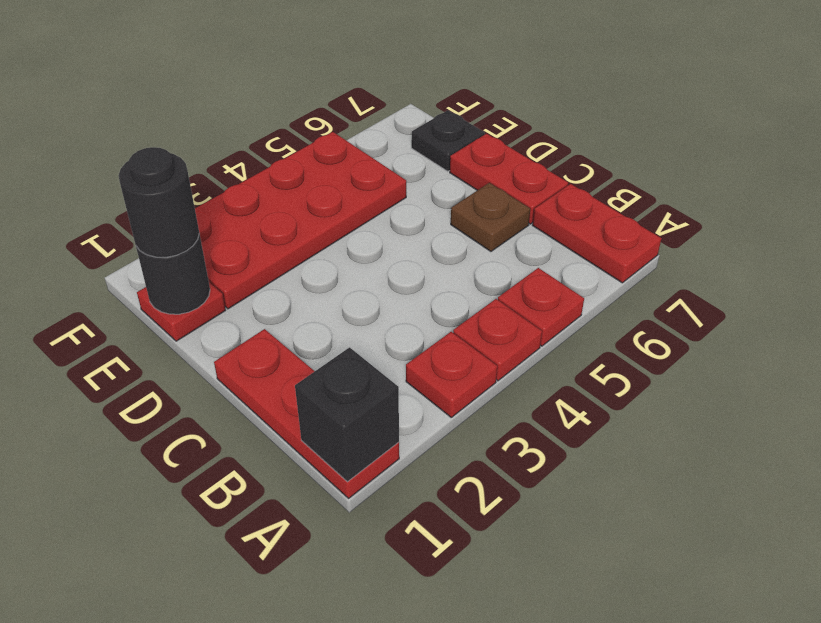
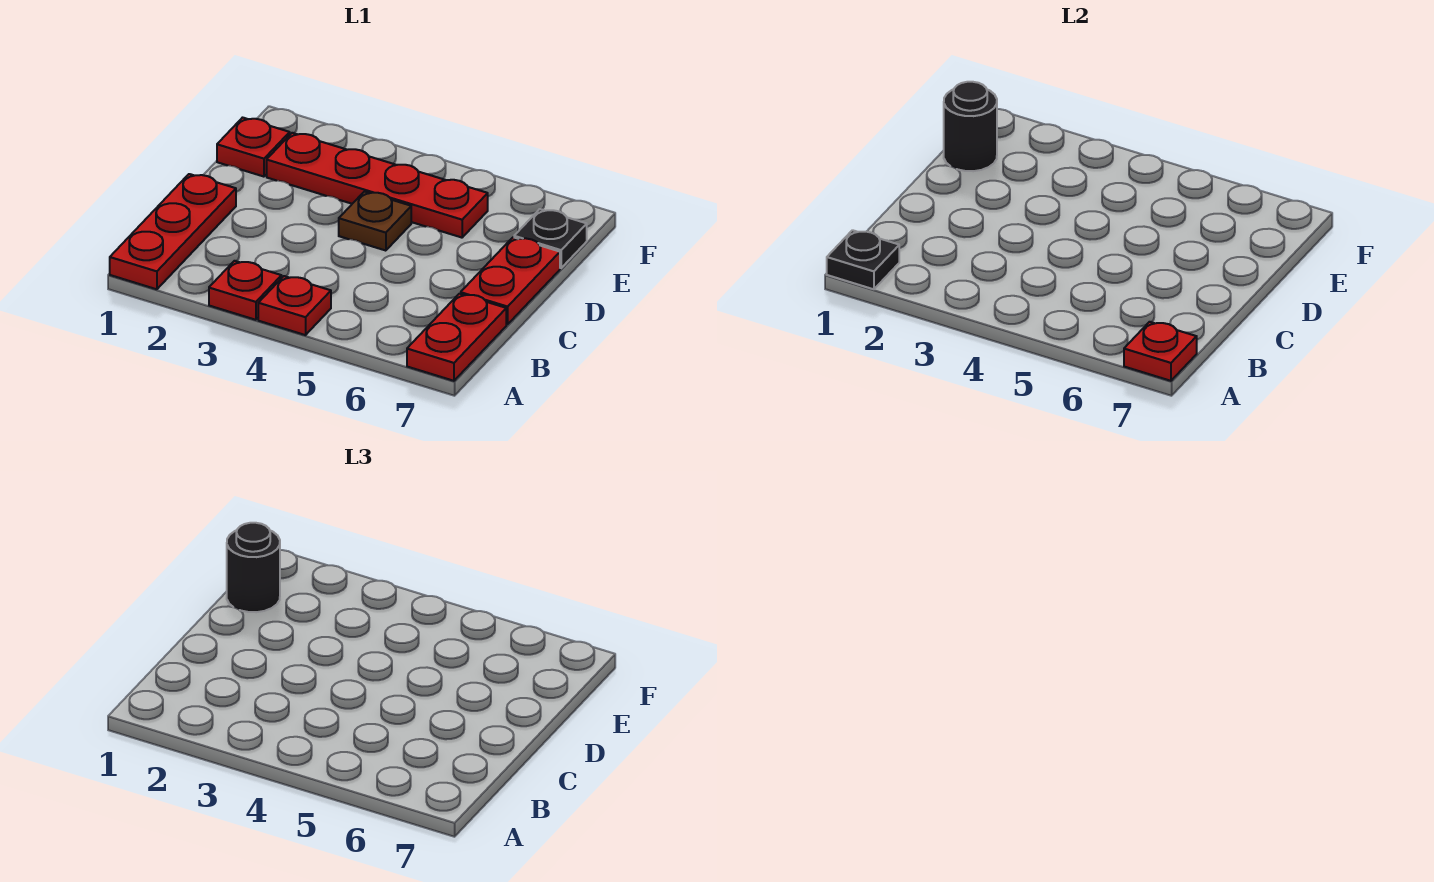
black brick A1 level 2 -> black plate A1 level 2
red plate A5 level 1 -> red plate A7 level 2
brown plate C6 level 1 -> brown plate D4 level 1
red plate E2:F5 level 1 -> red plate E2:E5 level 1

